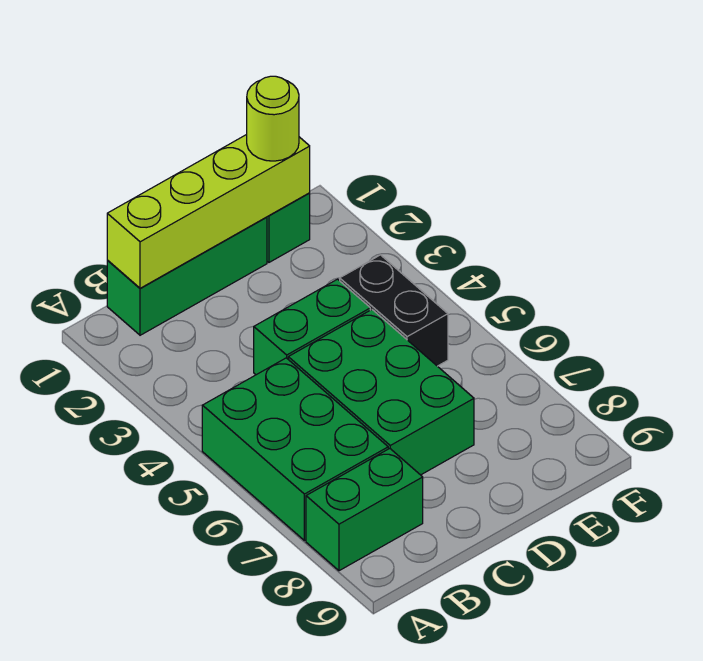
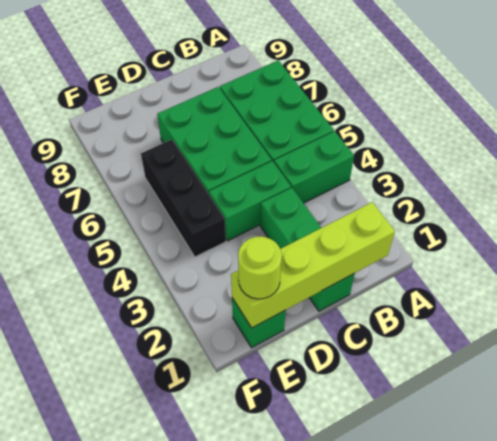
green brick A8:B8 level 1 -> green brick A4:B4 level 1
green brick B1:D1 level 1 -> green brick C1:C3 level 1
black brick E4:E5 level 1 -> black brick E4:E6 level 1

